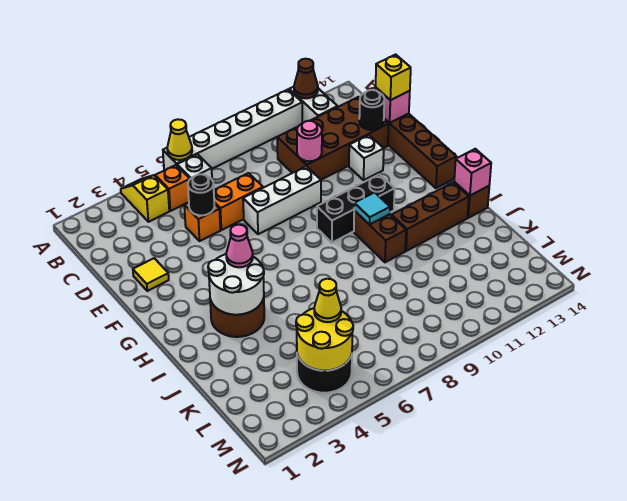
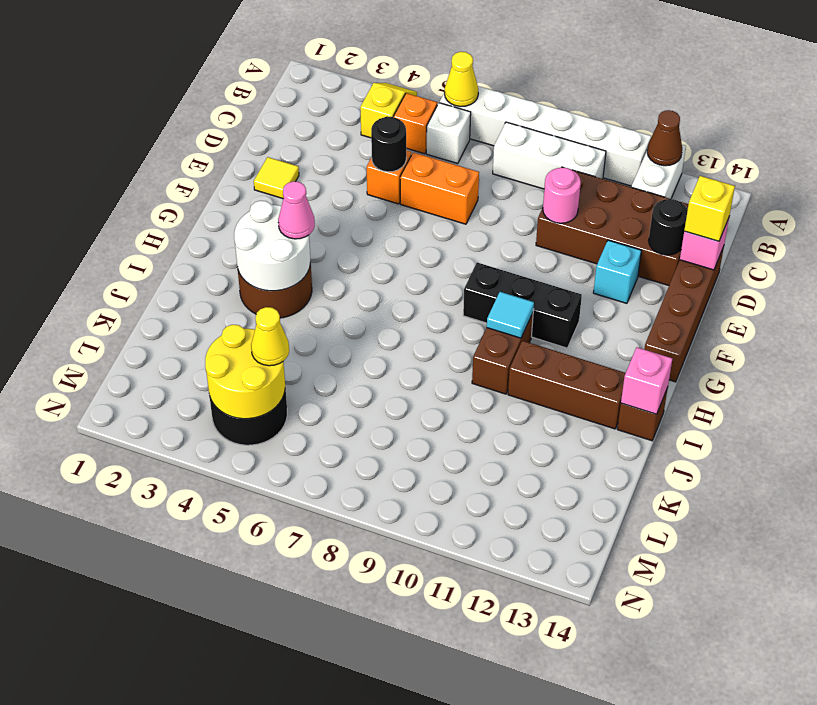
white brick E7:E9 level 1 -> white brick B8:B10 level 1
white brick E12 level 1 -> cyan brick E12 level 1

